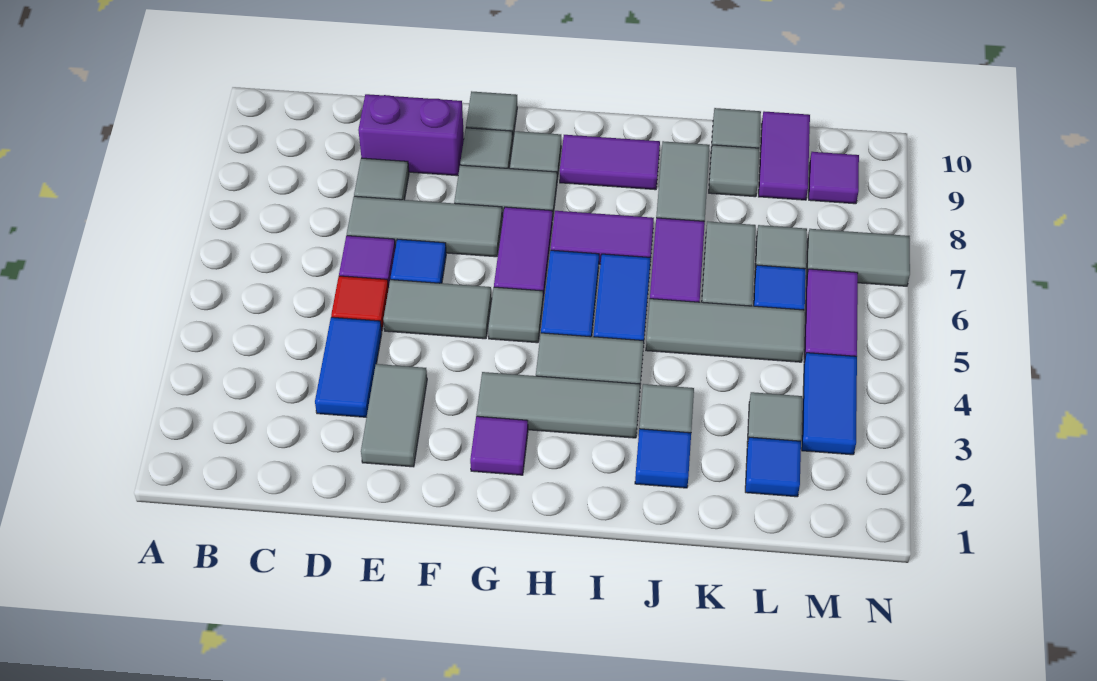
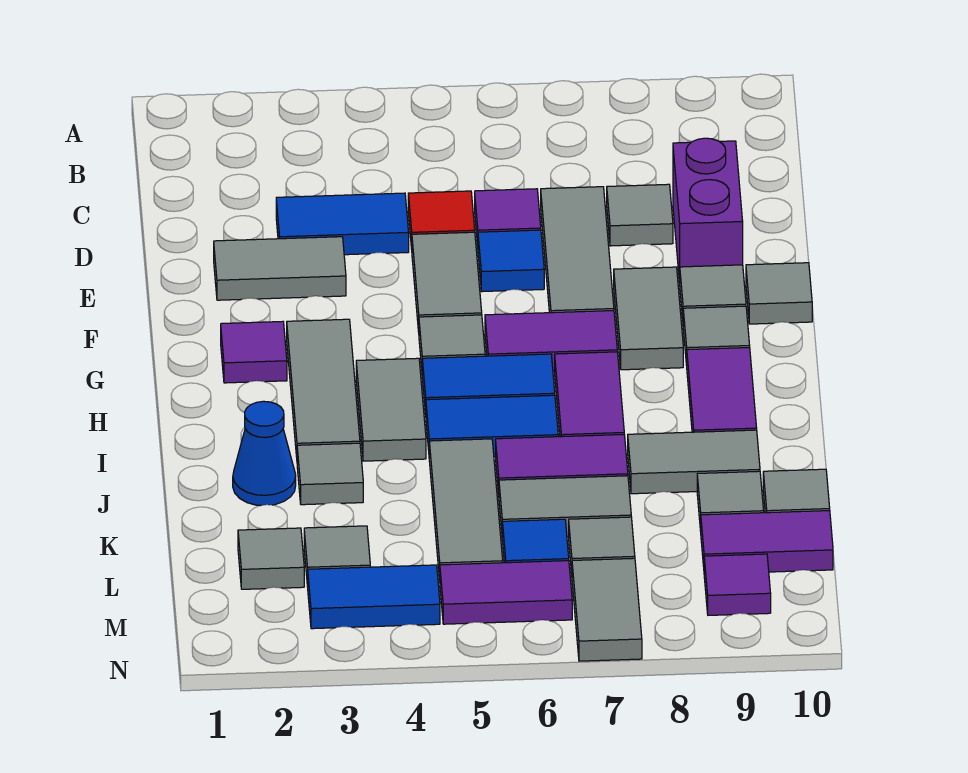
blue tile J2 level 1 -> blue cone J2 level 1
blue tile L2 level 1 -> grey tile L2 level 1

